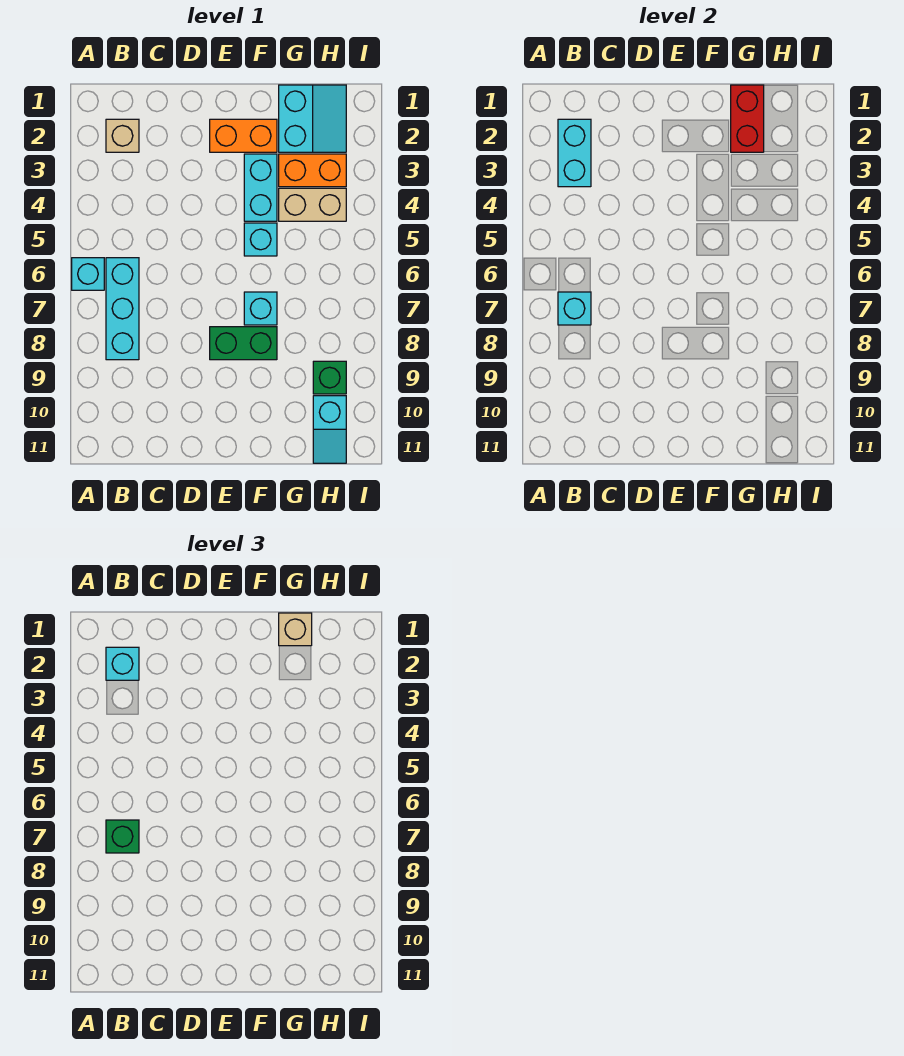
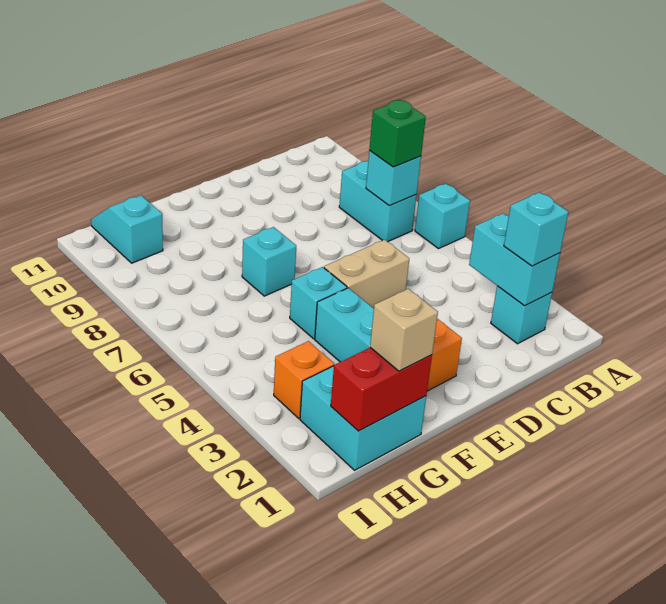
tan brick B2 level 1 -> cyan brick B2 level 1
cyan brick B6:B8 level 1 -> cyan brick B7:B8 level 1
green brick E8:F8 level 1 -> none
cyan slope G1:H2 level 1 top G -> cyan brick G1:H2 level 1
red brick G1:G2 level 2 -> red brick G1:H1 level 2
orange brick G3:H3 level 1 -> orange brick H3 level 1
tan brick G4:H4 level 1 -> tan brick D5:E5 level 1
green brick H9 level 1 -> none

